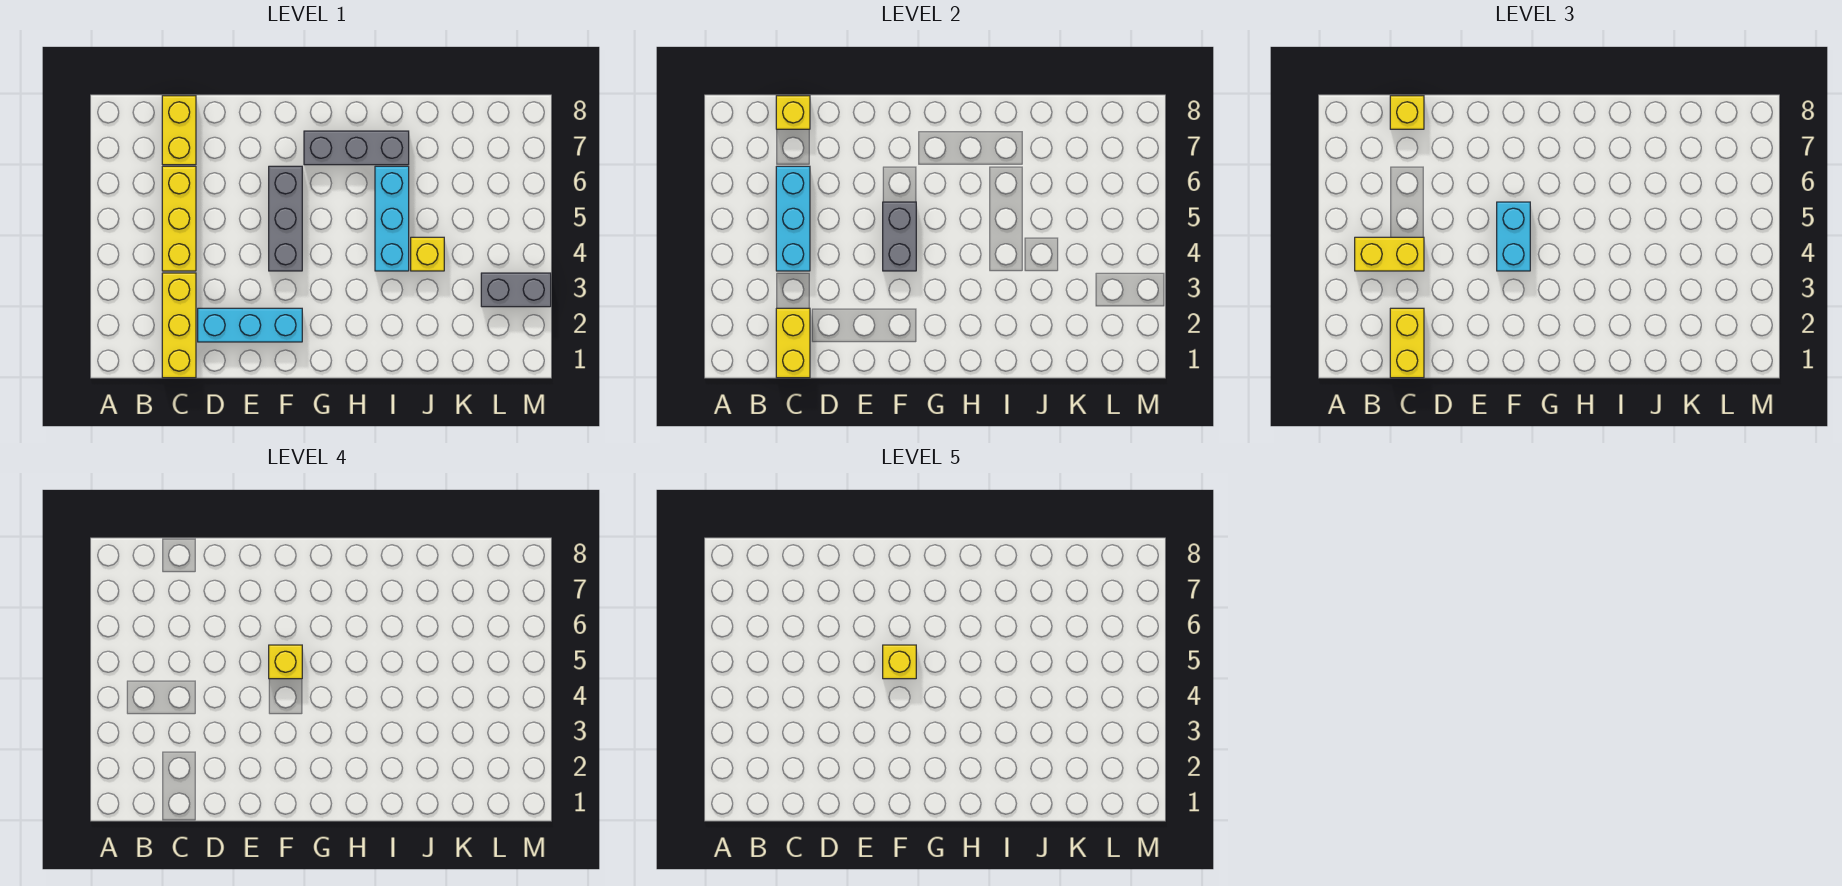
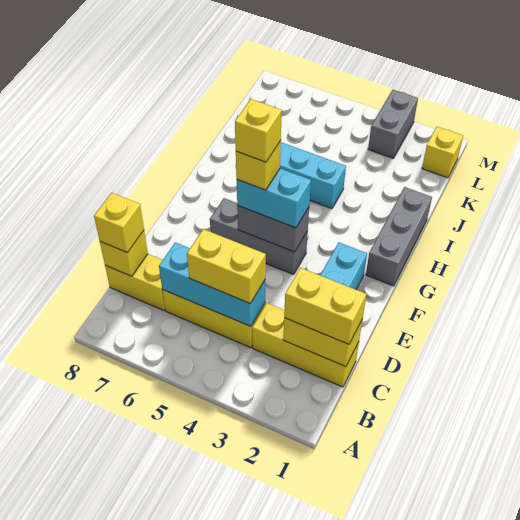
yellow brick B4:C4 level 3 -> yellow brick C4:C5 level 3
grey brick G7:I7 level 1 -> grey brick G1:I1 level 1
yellow brick J4 level 1 -> yellow brick L1 level 1

